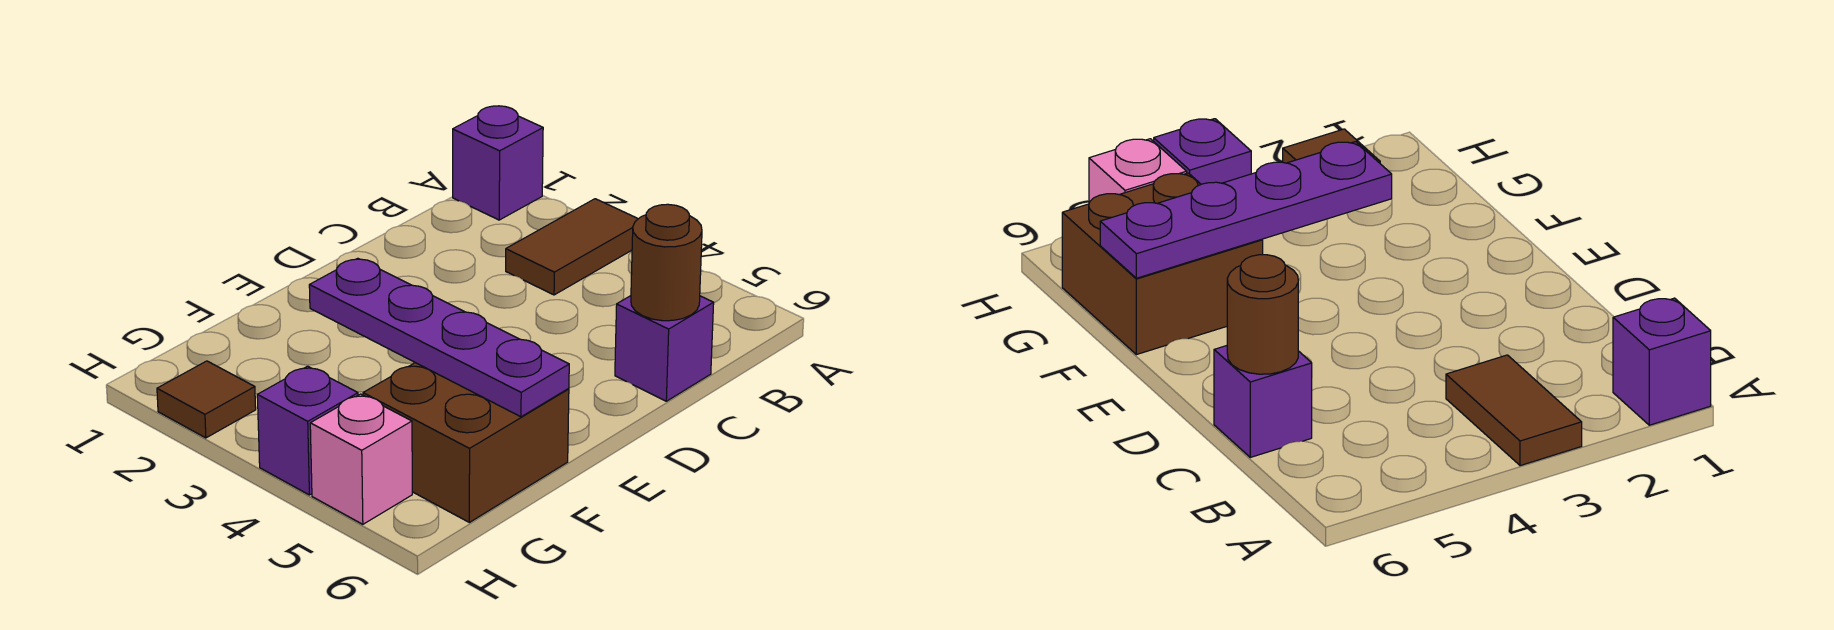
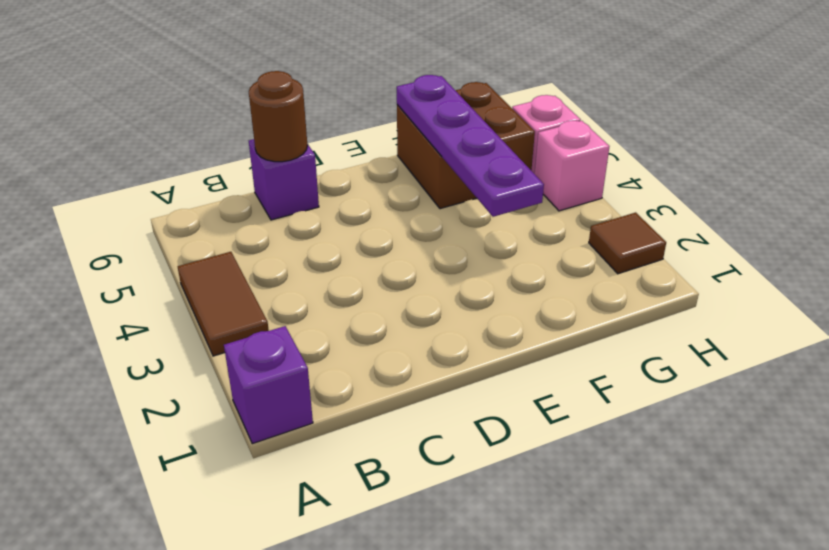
brown tile A3:B3 level 1 -> brown tile A3:A4 level 1
purple brick H4 level 1 -> pink brick H4 level 1

